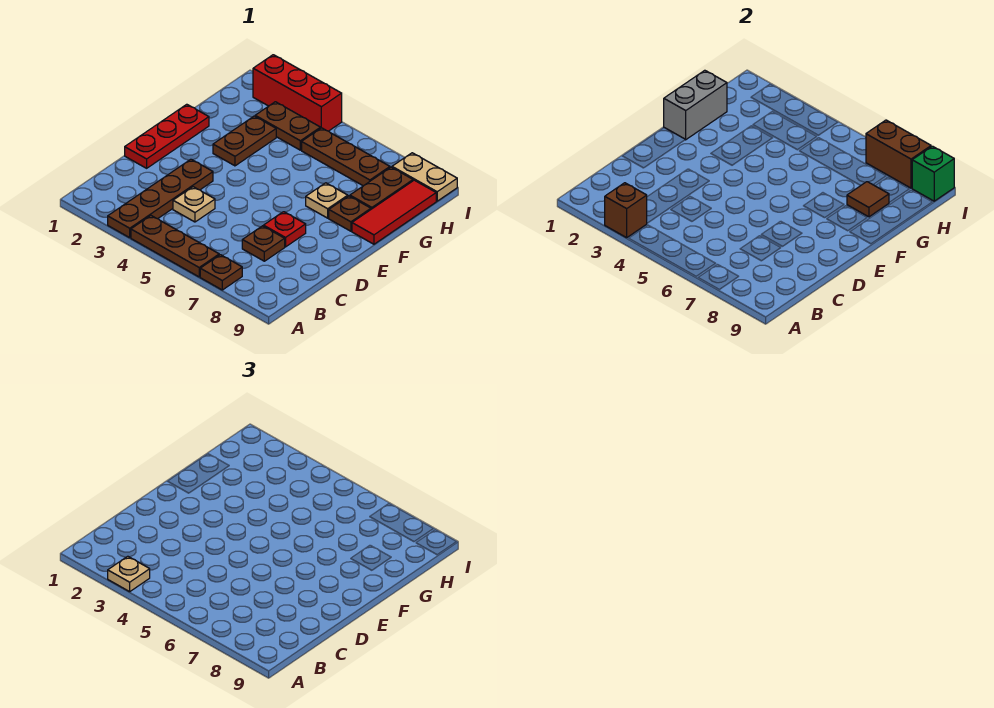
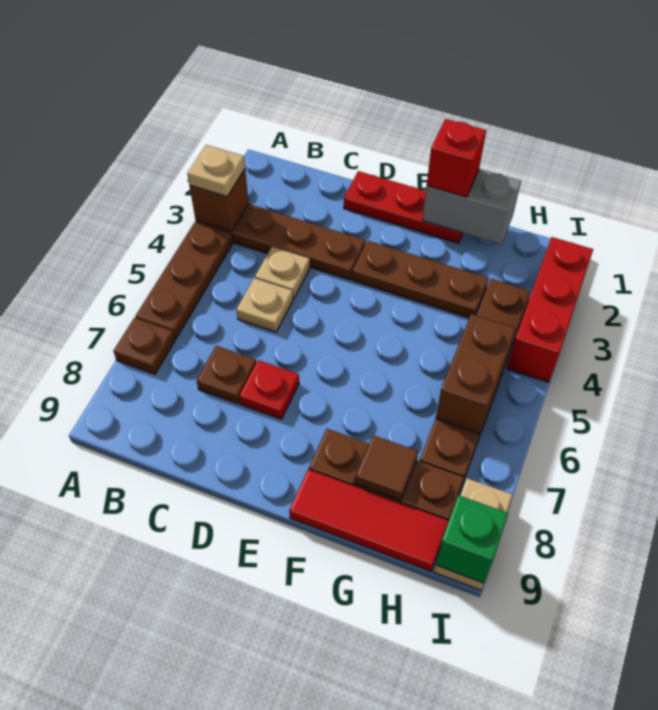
none -> red brick F1 level 3
brown plate F3:G3 level 1 -> brown plate E3:G3 level 1
tan plate F7 level 1 -> tan plate C5 level 1
brown brick I7:I8 level 2 -> brown brick H5:H6 level 2

